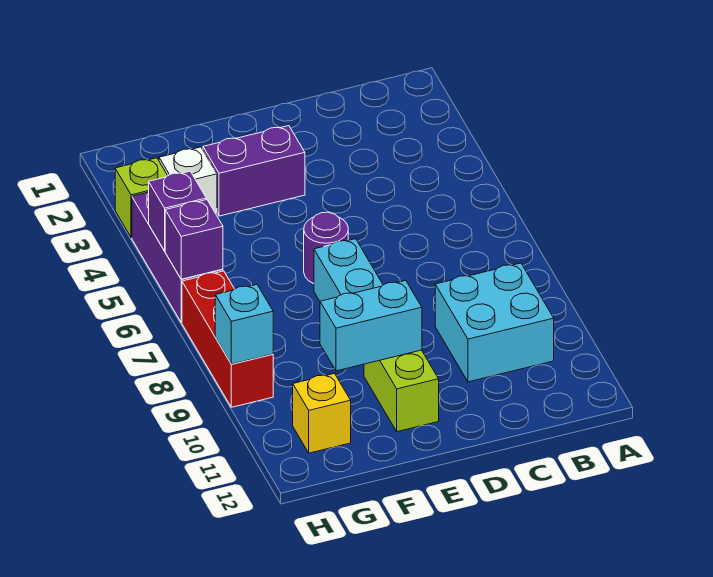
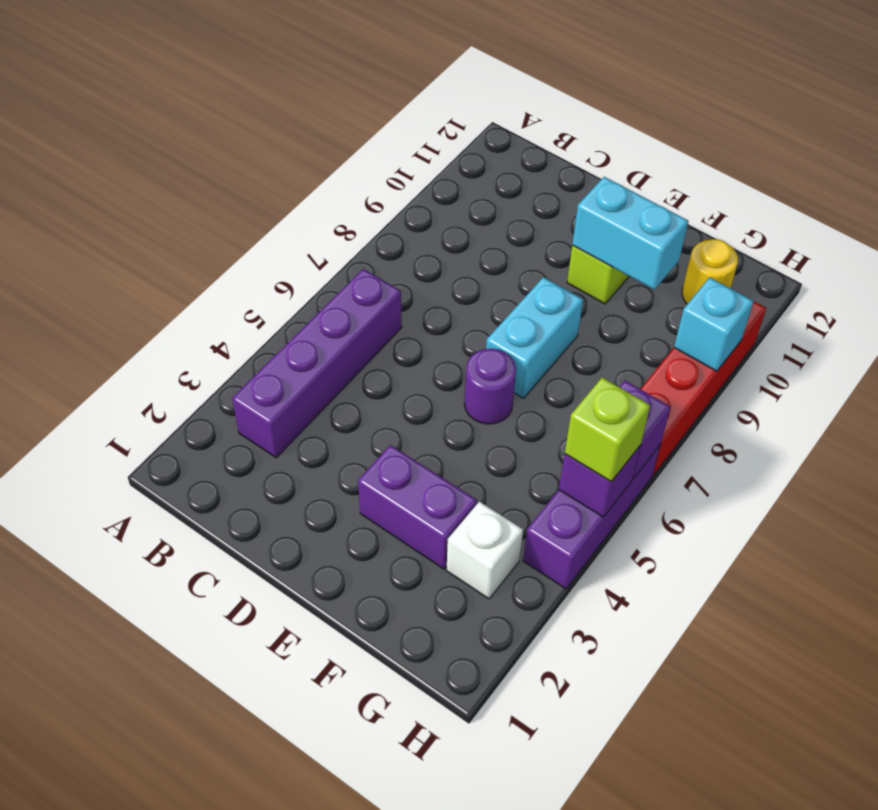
none -> purple brick B3:B6 level 1
cyan brick B9:C10 level 1 -> none
yellow brick G11 level 1 -> yellow round brick G11 level 1
lime brick H3 level 1 -> lime brick H5 level 3
red brick H7:H9 level 1 -> red brick H7:H10 level 1

